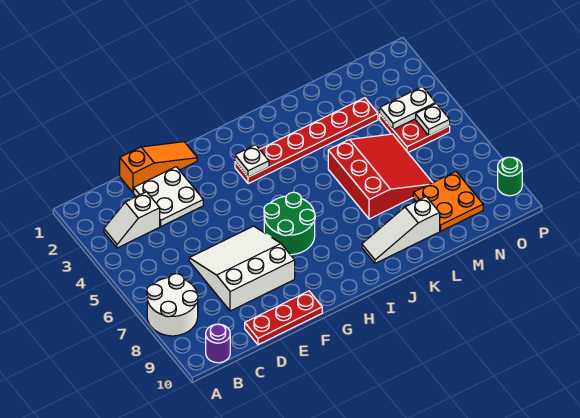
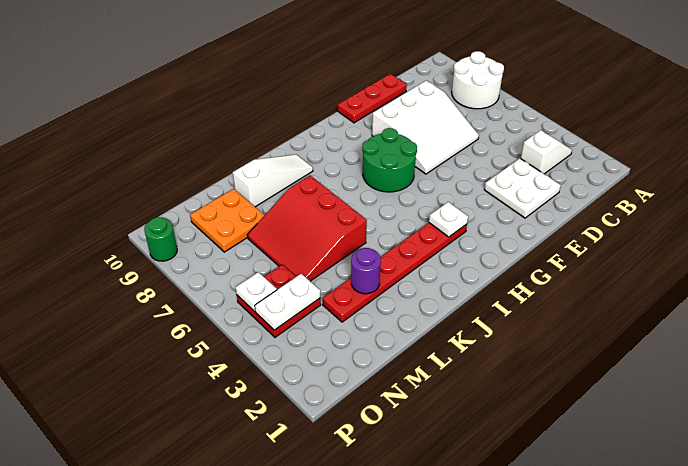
purple round brick B10 level 1 -> purple round brick L3 level 2
orange slope D1:F1 level 1 top D -> none

